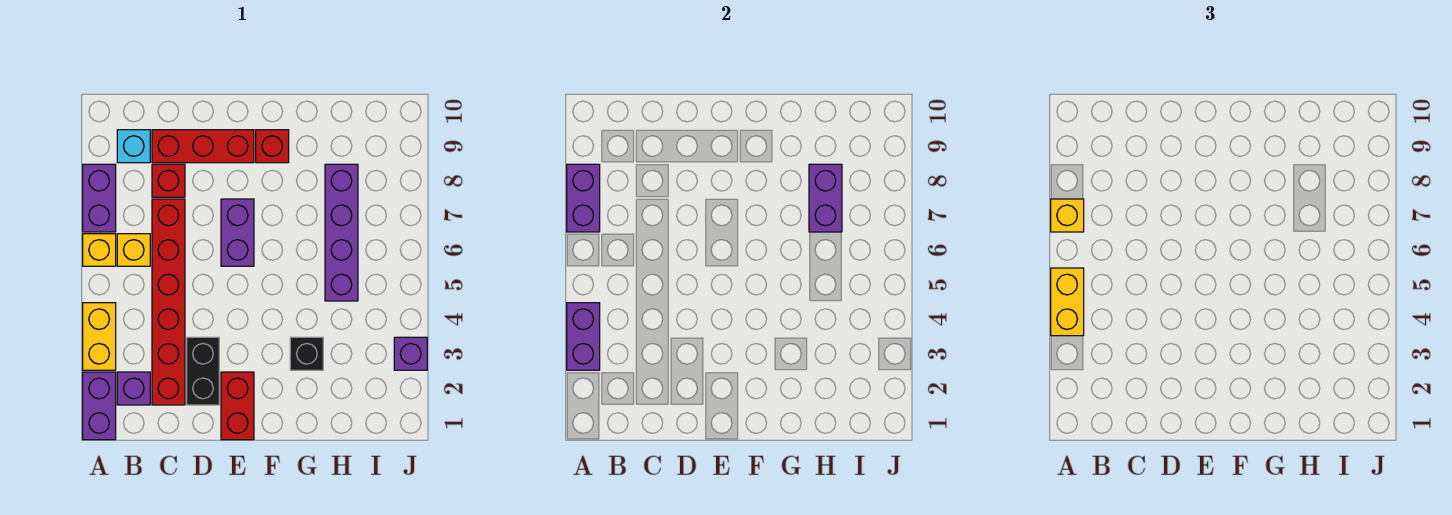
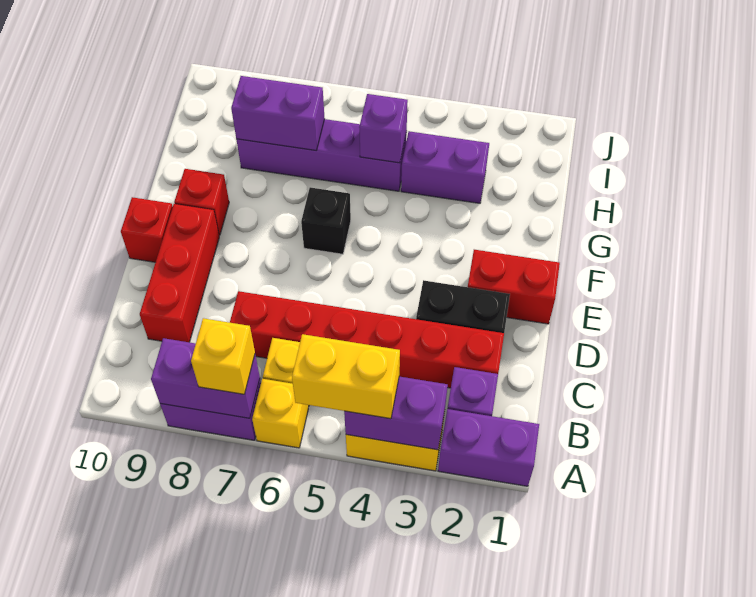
cyan brick B9 level 1 -> none
red brick C8 level 1 -> red brick E10 level 1
purple brick E6:E7 level 1 -> purple brick H3:H4 level 1
black brick G3 level 1 -> black brick F6 level 1
purple brick J3 level 1 -> purple brick H5 level 2

